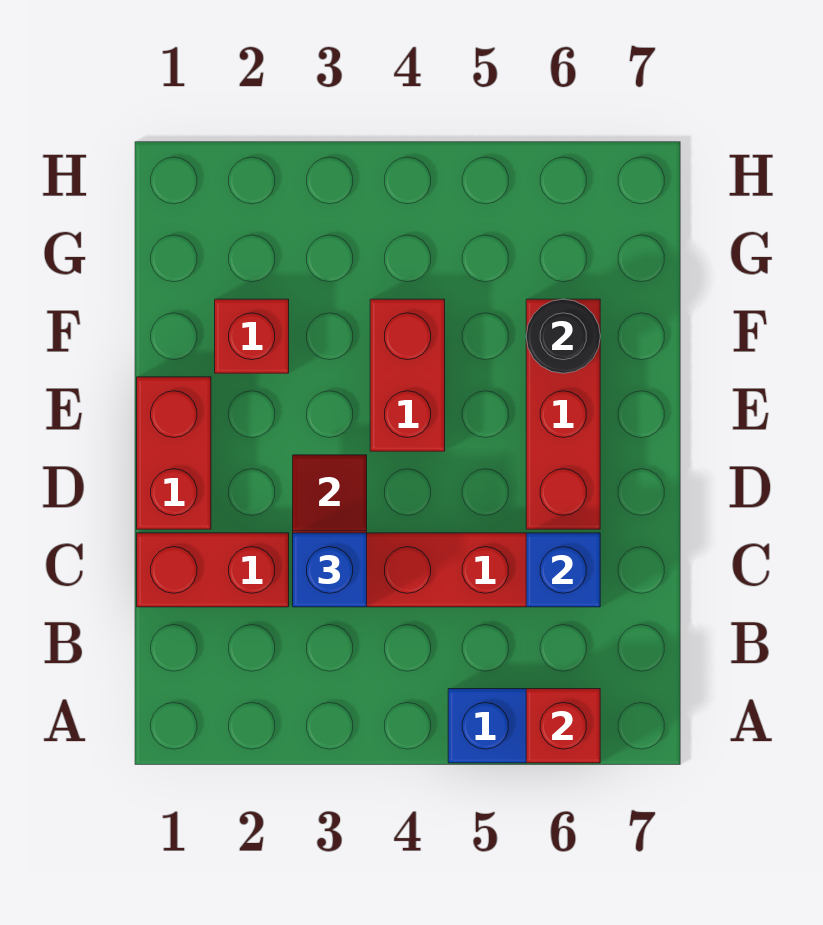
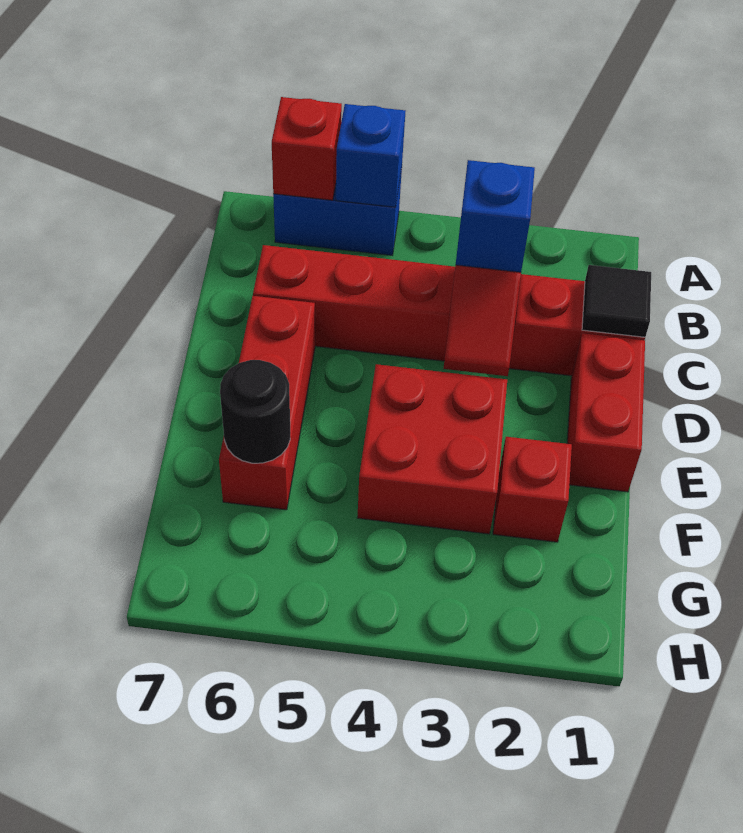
none -> black tile C1 level 2
blue brick C6 level 2 -> blue brick A5 level 2
red brick E4:F4 level 1 -> red brick E3:F4 level 1

